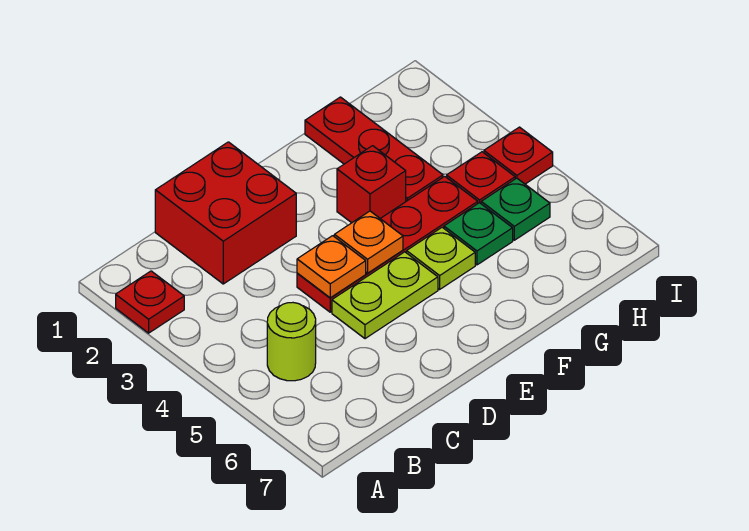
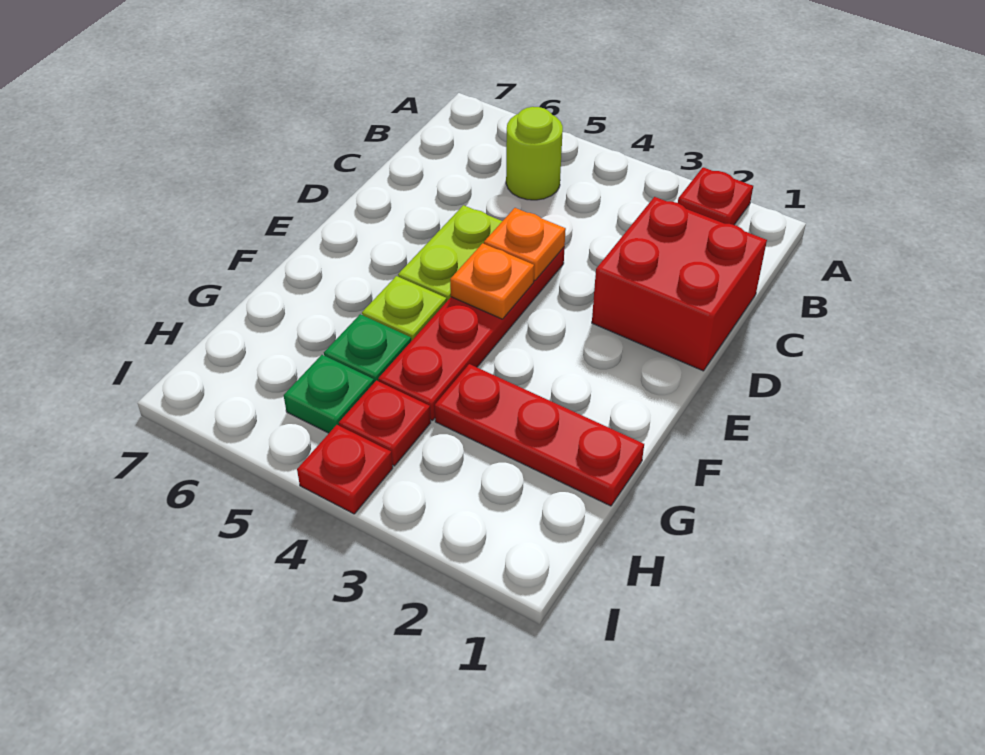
red brick F3 level 1 -> none

